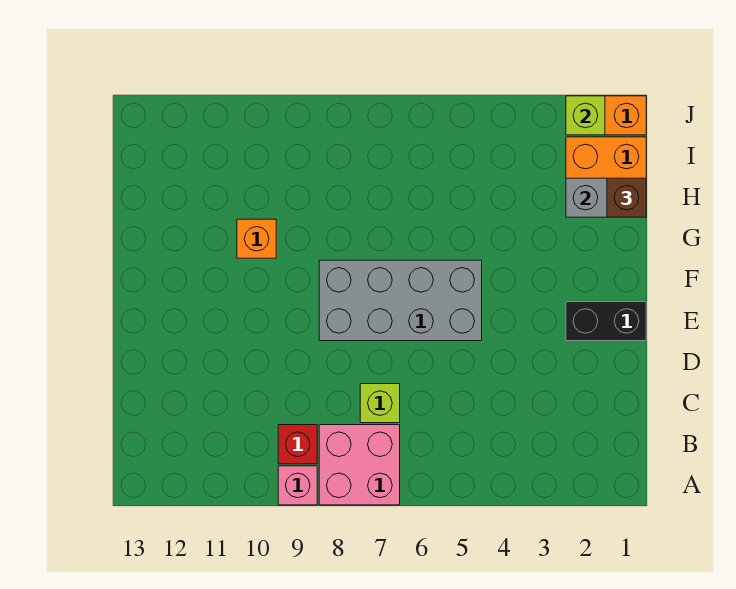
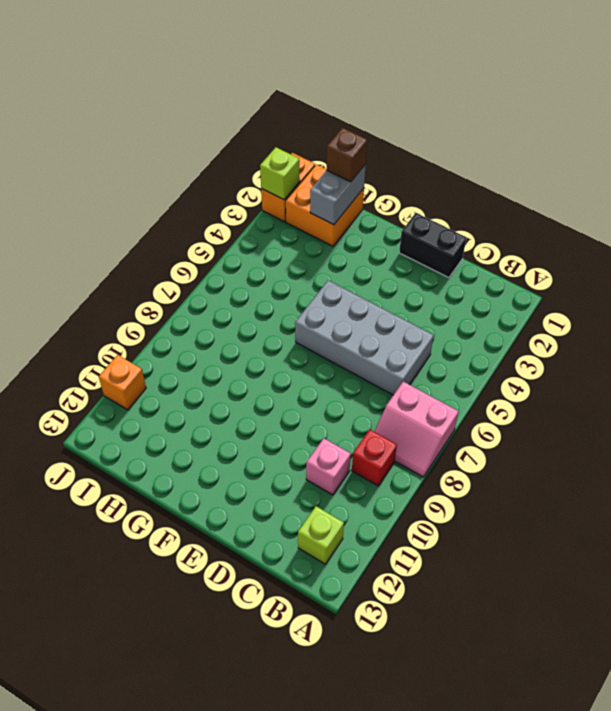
pink brick A7:B8 level 1 -> pink slope A7:B8 level 1 top 7
pink brick A9 level 1 -> pink brick C10 level 1
lime brick C7 level 1 -> lime brick B12 level 1
black brick E1:E2 level 1 -> black brick D1:E1 level 1
grey brick E5:F8 level 1 -> grey brick C5:F6 level 1
orange brick G10 level 1 -> orange brick J11 level 1

